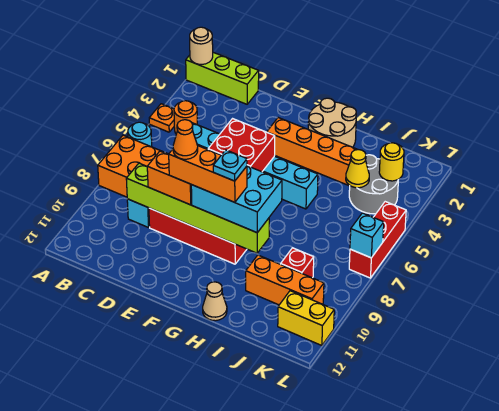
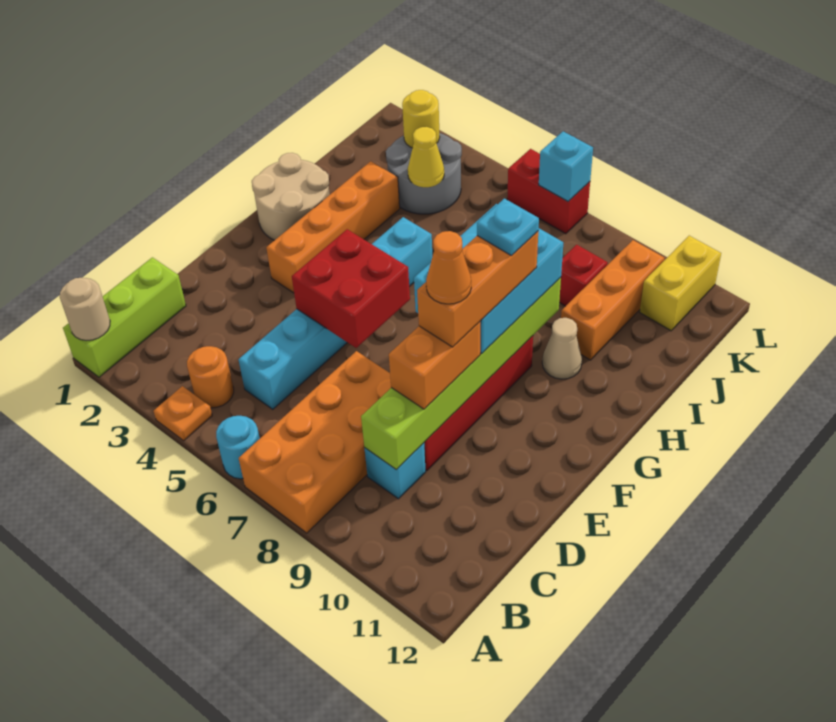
tan cone H12 level 1 -> tan cone H10 level 1
red brick L5:L7 level 1 -> red brick L6:L7 level 1

